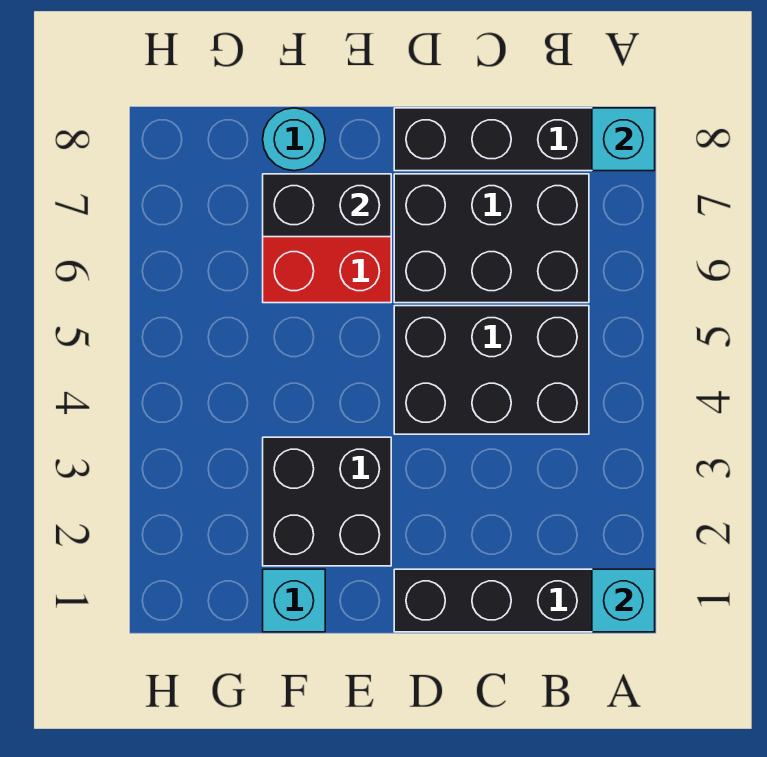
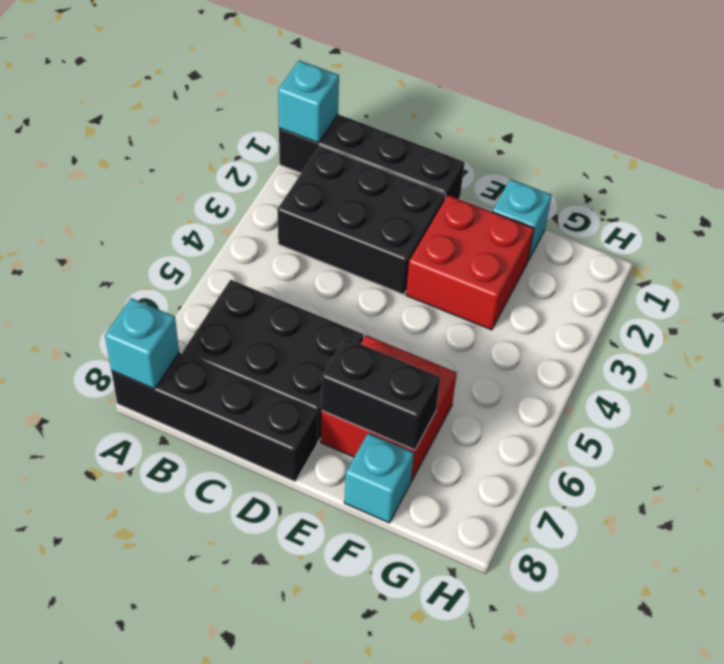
black brick B4:D5 level 1 -> black brick B2:D3 level 1
black brick E2:F3 level 1 -> red brick E2:F3 level 1
cyan round brick F8 level 1 -> cyan brick F8 level 1

